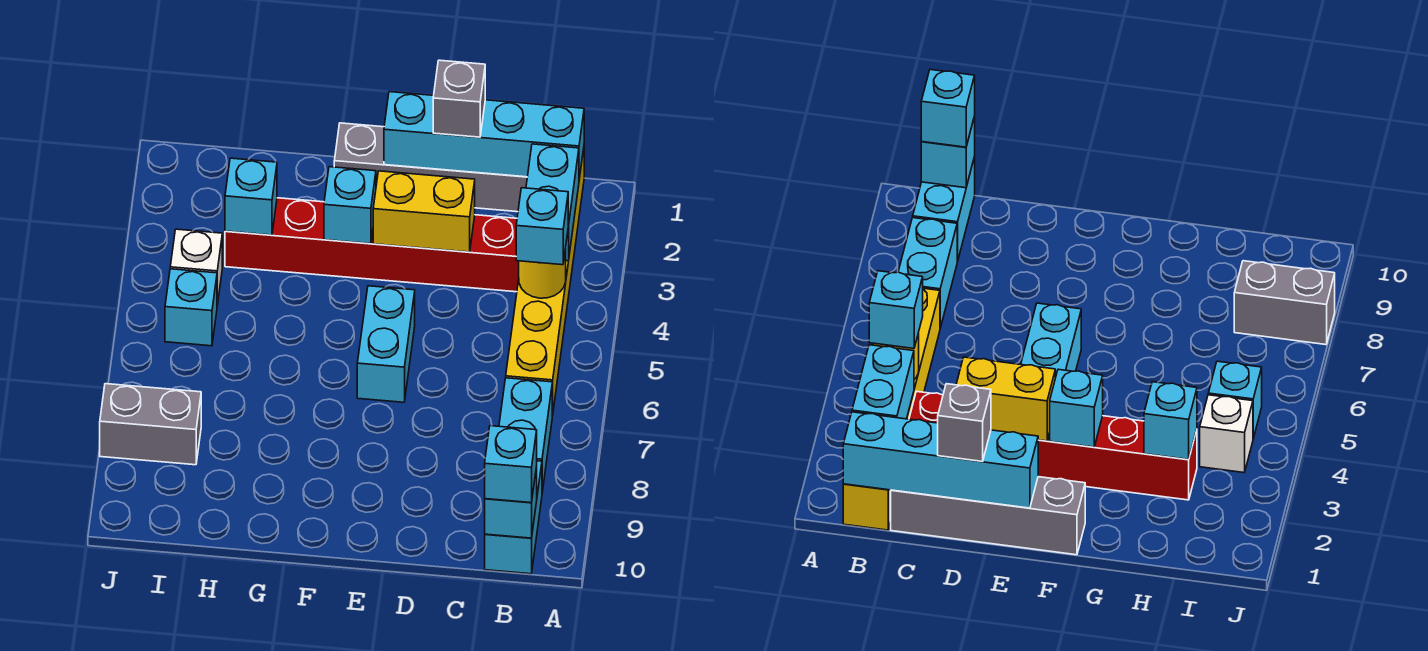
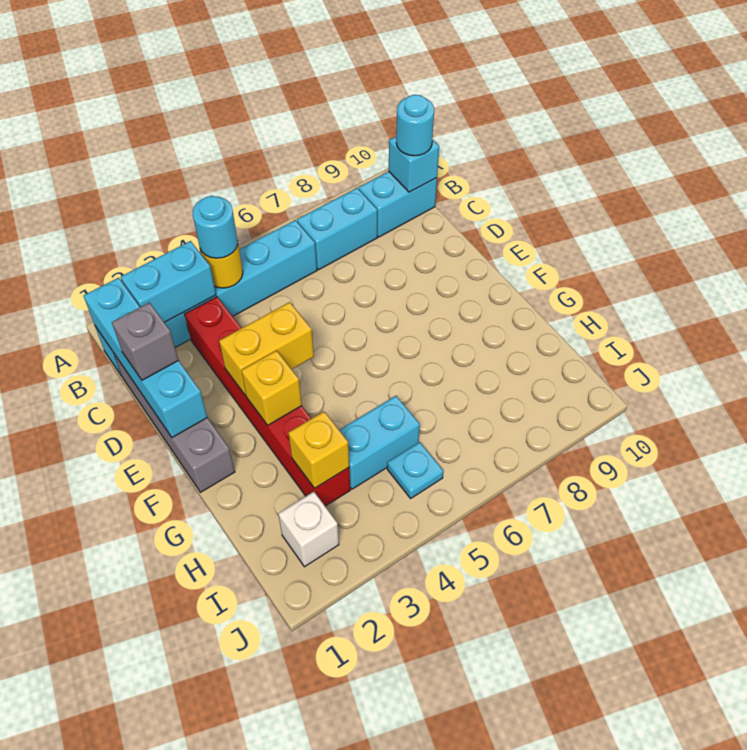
yellow brick B1:B6 level 1 -> cyan brick B1:B6 level 1
cyan brick B4 level 3 -> cyan round brick B4 level 3
cyan brick B10 level 3 -> cyan round brick B10 level 3
yellow brick D3:E3 level 2 -> yellow brick E3:E4 level 2
cyan brick E5:E6 level 1 -> cyan brick H4:H5 level 1
cyan brick F3 level 2 -> yellow brick F3 level 2
cyan brick H3 level 2 -> yellow brick H3 level 2
white brick I4 level 1 -> white brick I2 level 1
cyan brick I5 level 1 -> cyan plate I5 level 1
grey brick I8:J8 level 1 -> none

